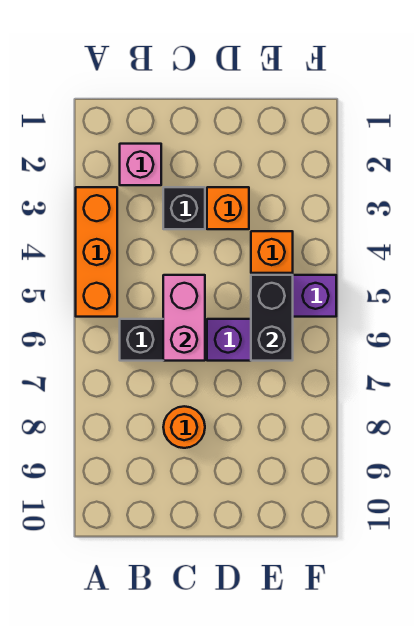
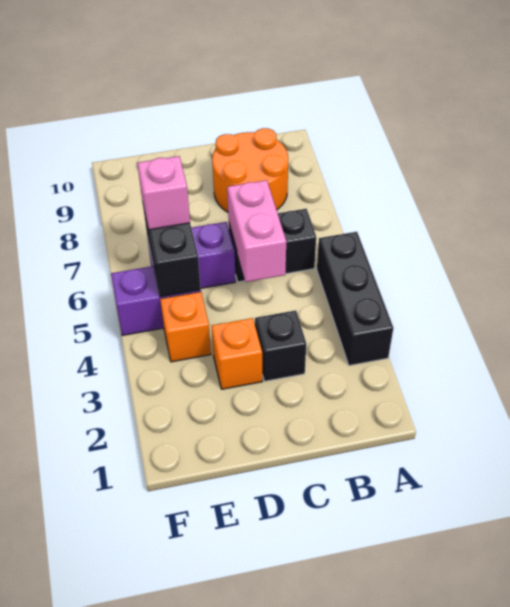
orange brick A3:A5 level 1 -> black brick A3:A5 level 1
pink brick B2 level 1 -> pink brick E6 level 3
orange round brick C8 level 1 -> orange round brick B8:C9 level 1

